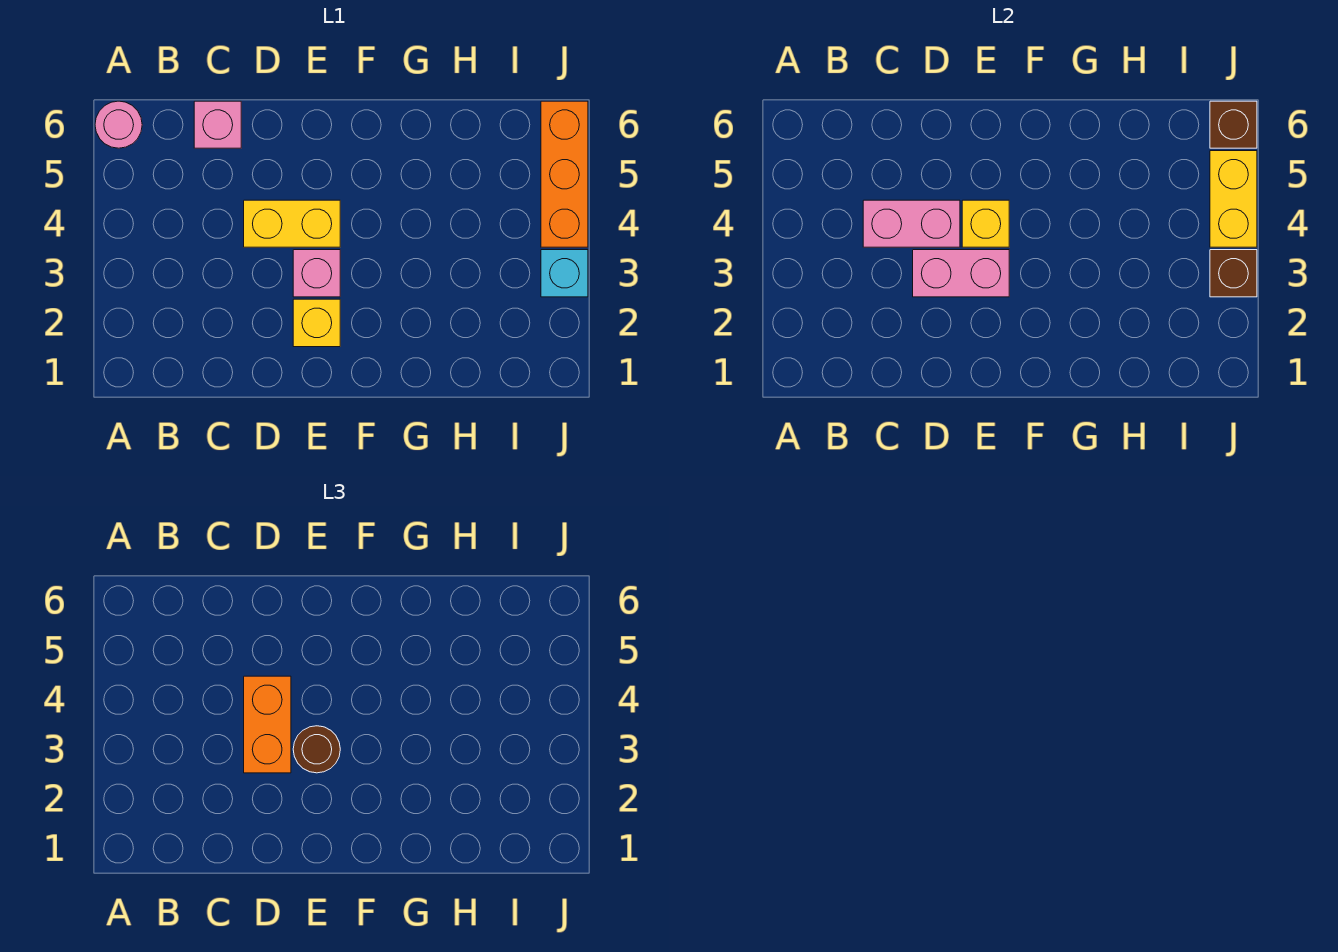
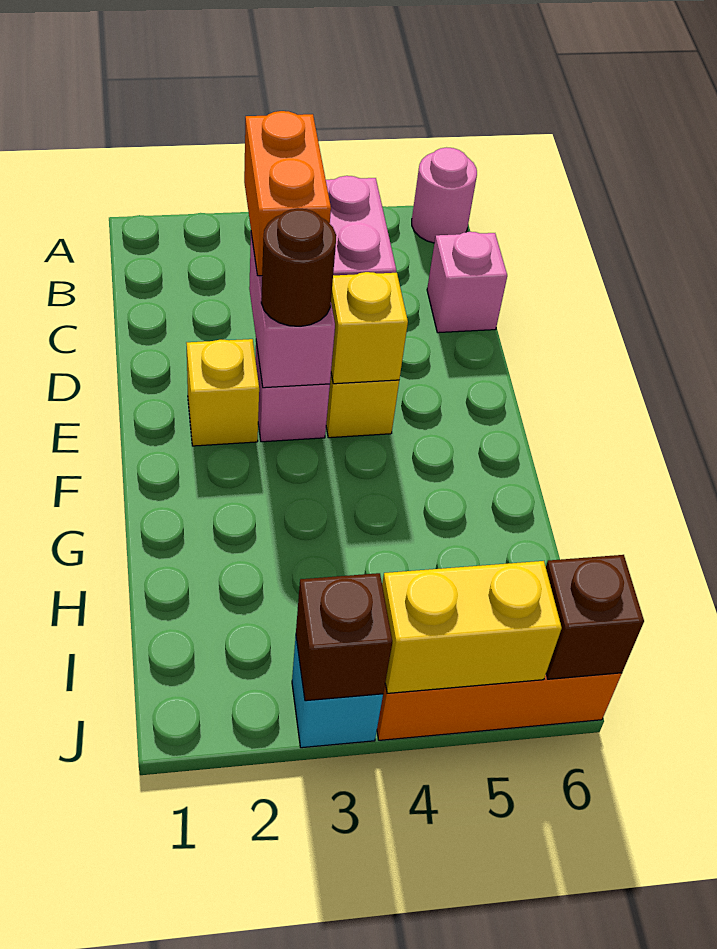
orange brick D3:D4 level 3 -> orange brick C3:D3 level 3

